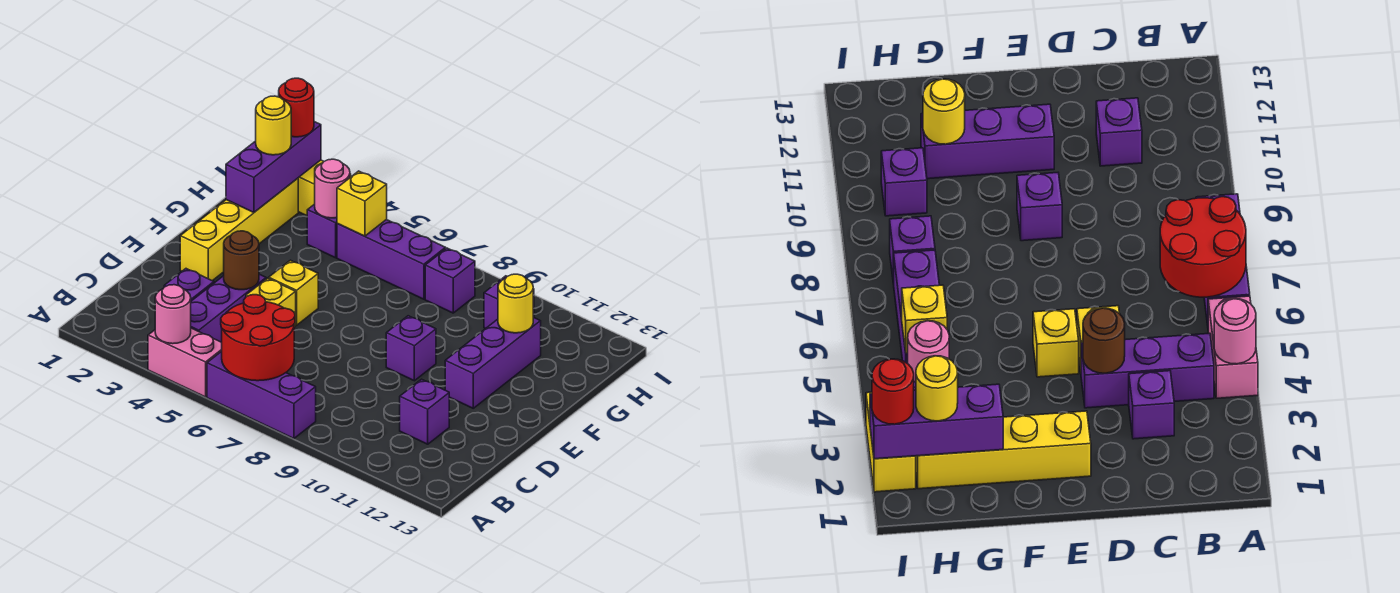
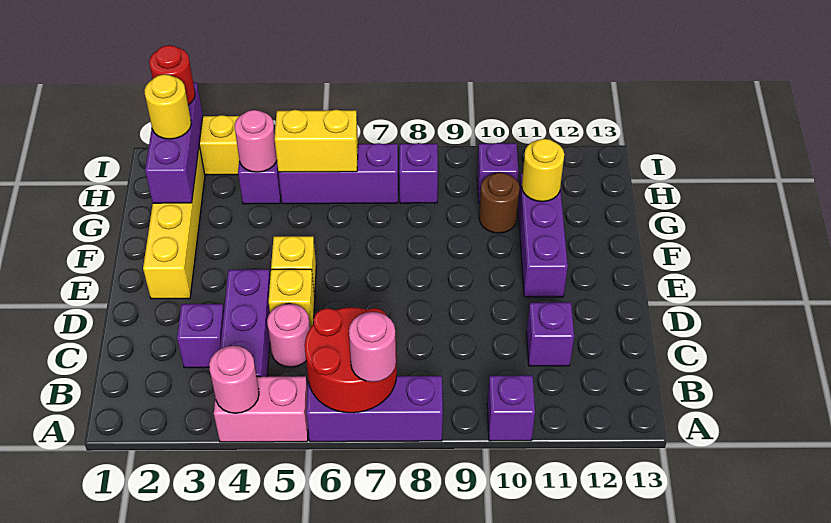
none -> pink round brick A7 level 3
none -> pink round brick C5 level 1
brown round brick D4 level 2 -> brown round brick G10 level 1
purple brick E9 level 1 -> purple brick A10 level 1
yellow brick H5 level 2 -> yellow brick H5:H6 level 2

